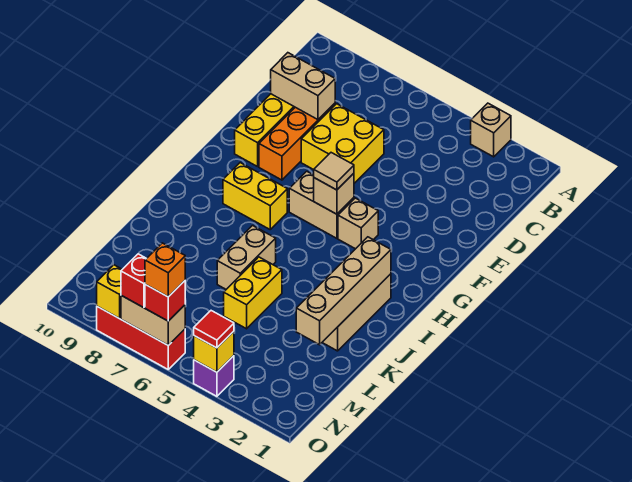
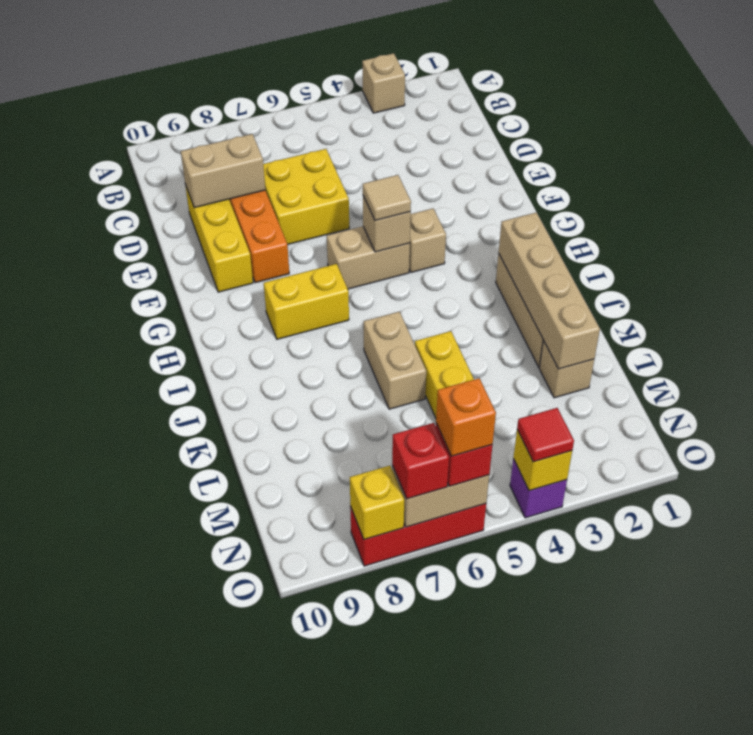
none -> tan brick L2 level 1

